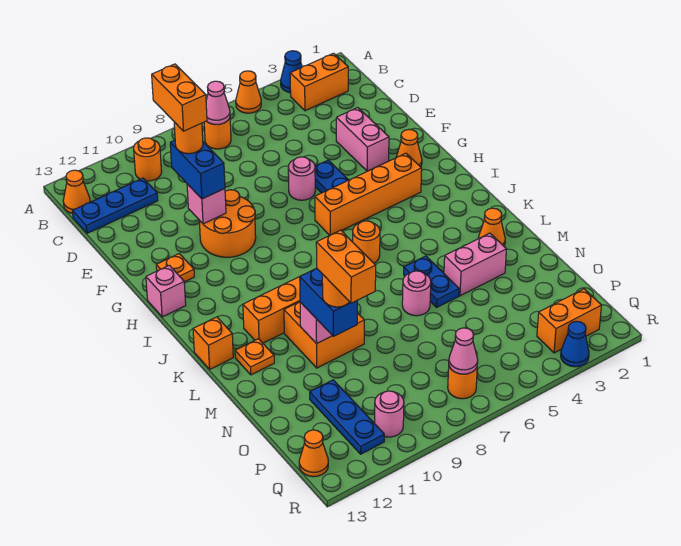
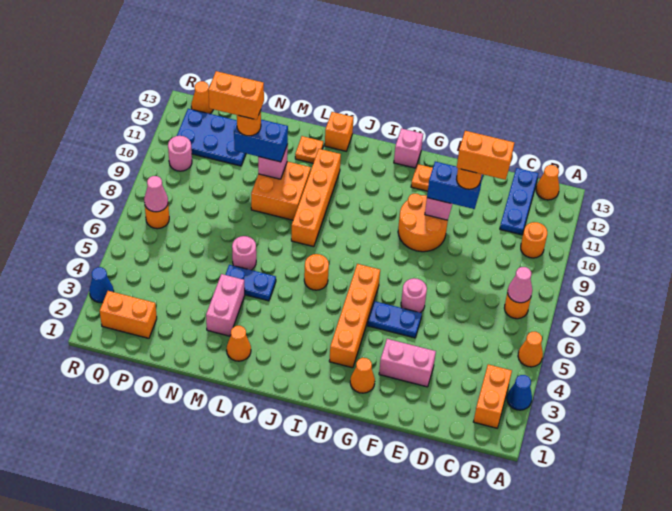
blue plate O11:Q11 level 1 -> blue plate O11:Q12 level 1
orange brick Q2:Q3 level 1 -> orange brick P2:Q2 level 1

